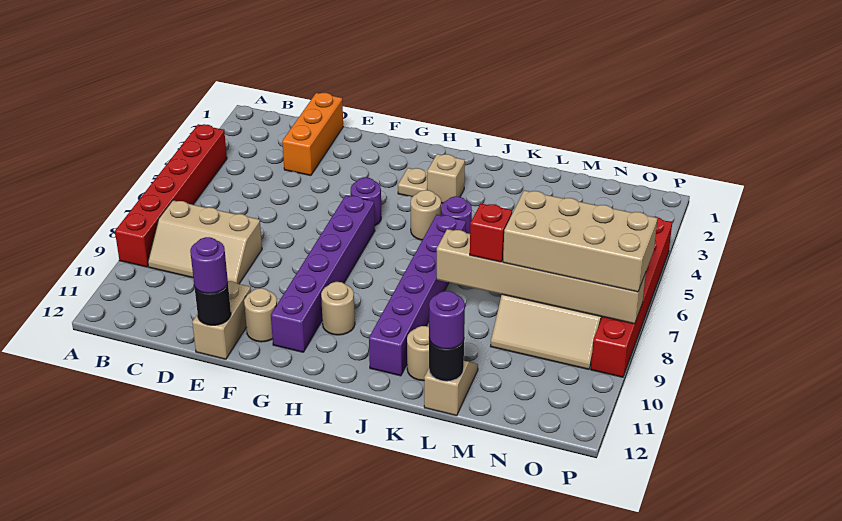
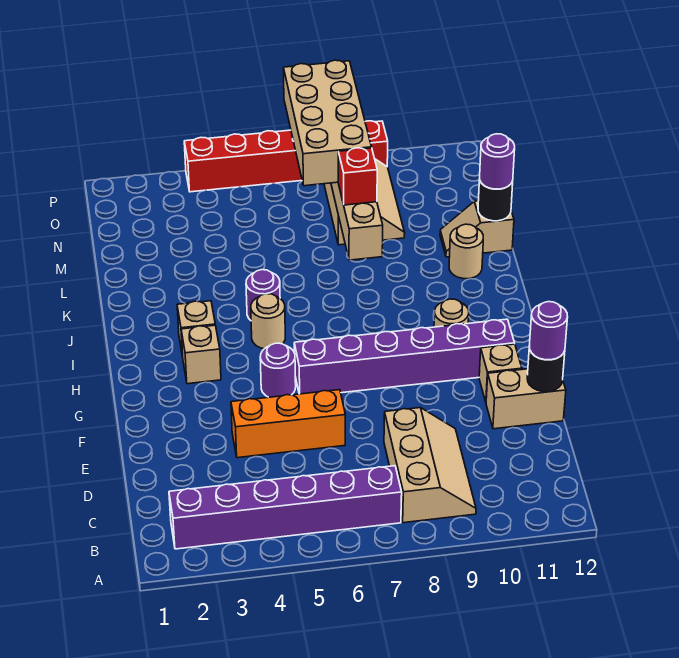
red brick A4:A9 level 1 -> none
orange brick D1:D3 level 1 -> orange brick E4:E6 level 1
tan round brick F11 level 1 -> tan brick F11 level 1
tan plate H3 level 1 -> tan brick H3 level 1
purple brick J6:J11 level 1 -> purple brick B2:B7 level 1

